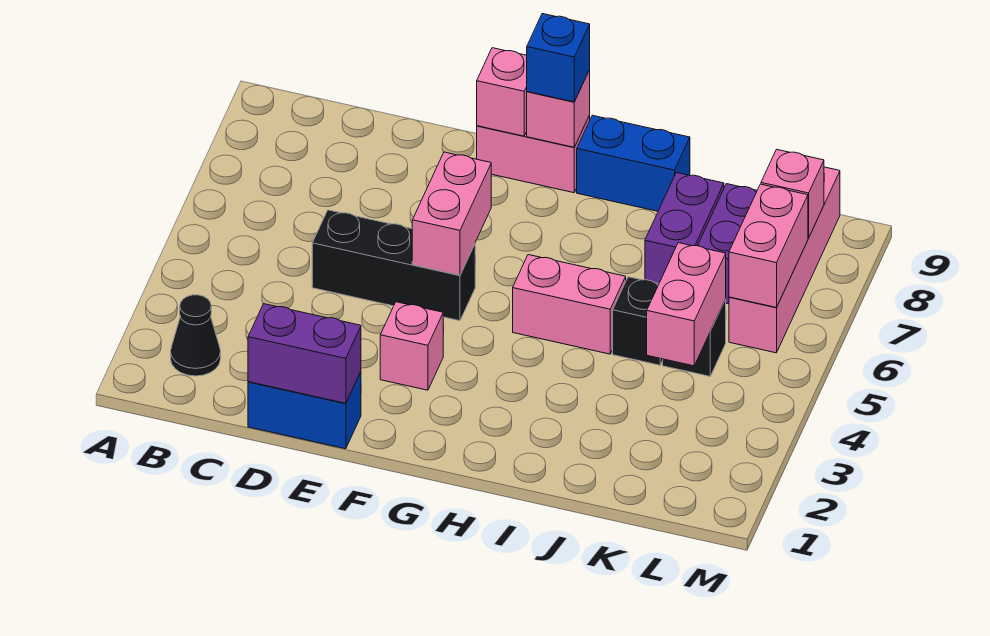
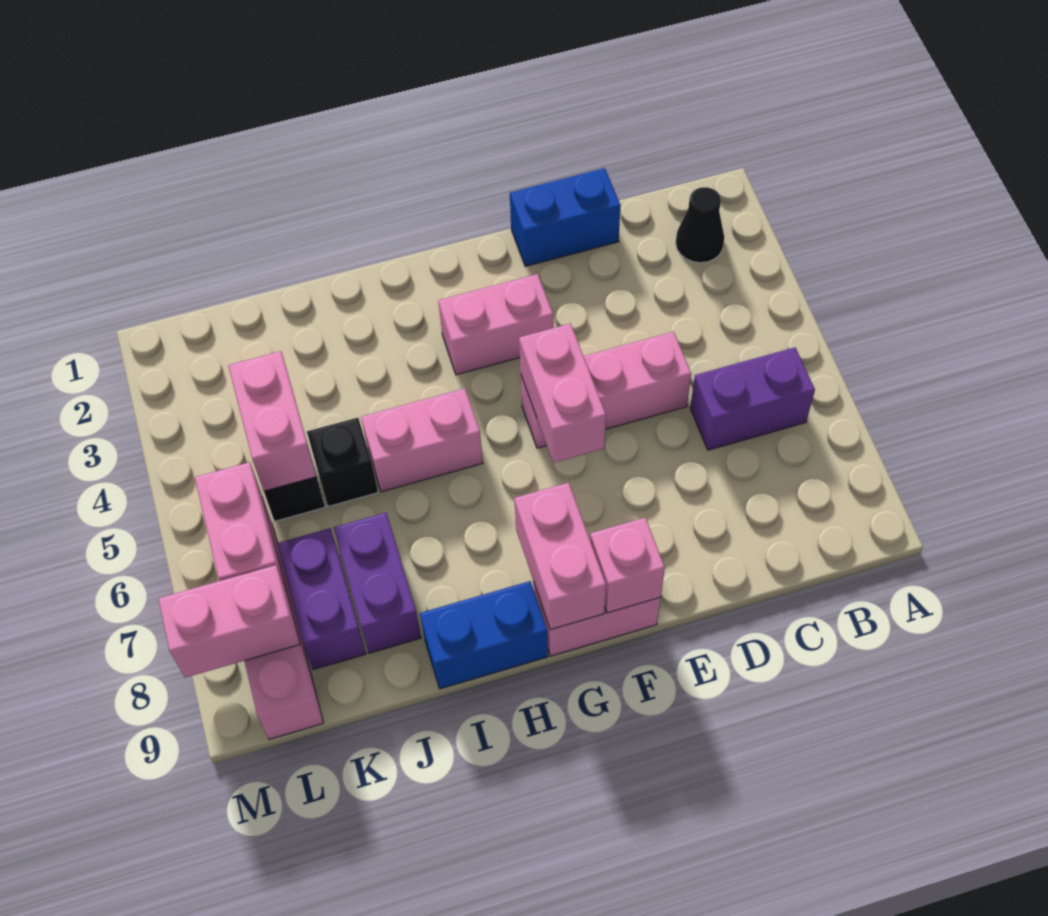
purple brick D1:E1 level 2 -> purple brick B6:C6 level 1
black brick D5:F5 level 1 -> pink brick D5:F5 level 1
pink brick F3 level 1 -> pink brick F3:G3 level 1
pink brick G9 level 2 -> pink brick G8:G9 level 2
blue brick G9 level 3 -> none
pink brick L8 level 2 -> pink brick L8:M8 level 2

